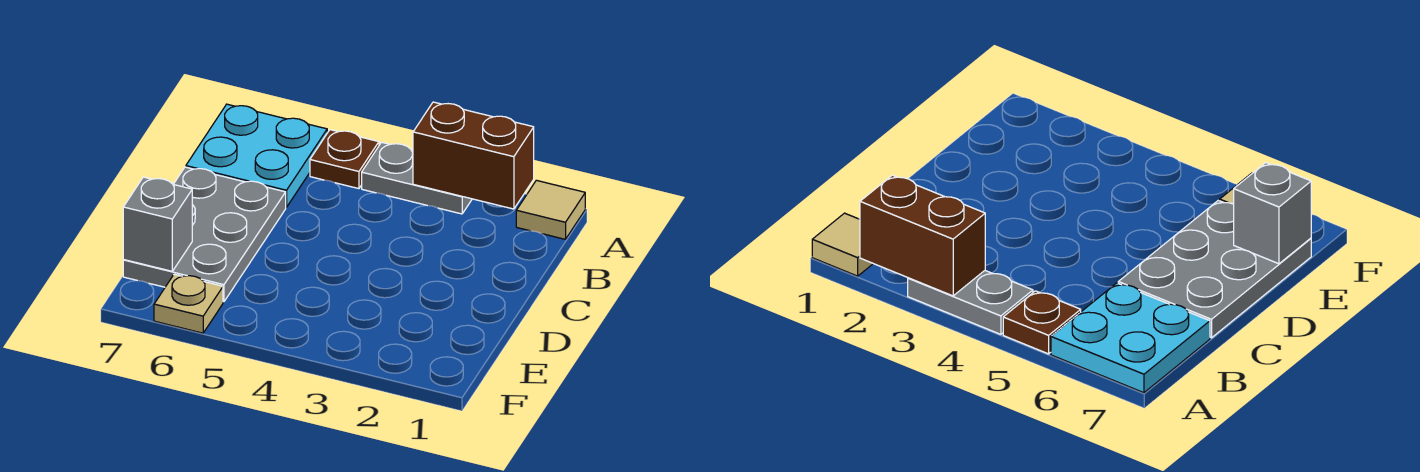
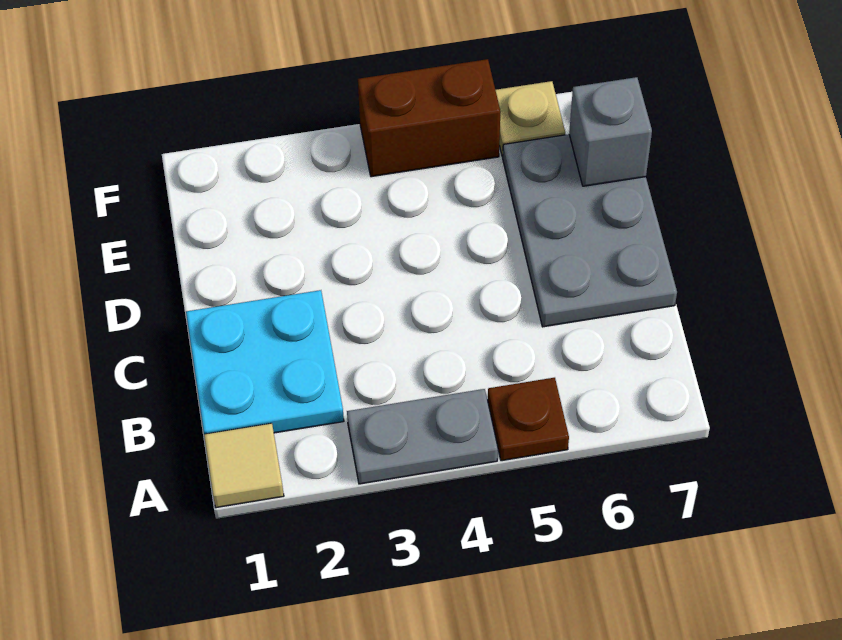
brown brick A2:A3 level 2 -> brown brick F4:F5 level 1
cyan plate A6:B7 level 1 -> cyan plate B1:C2 level 1

